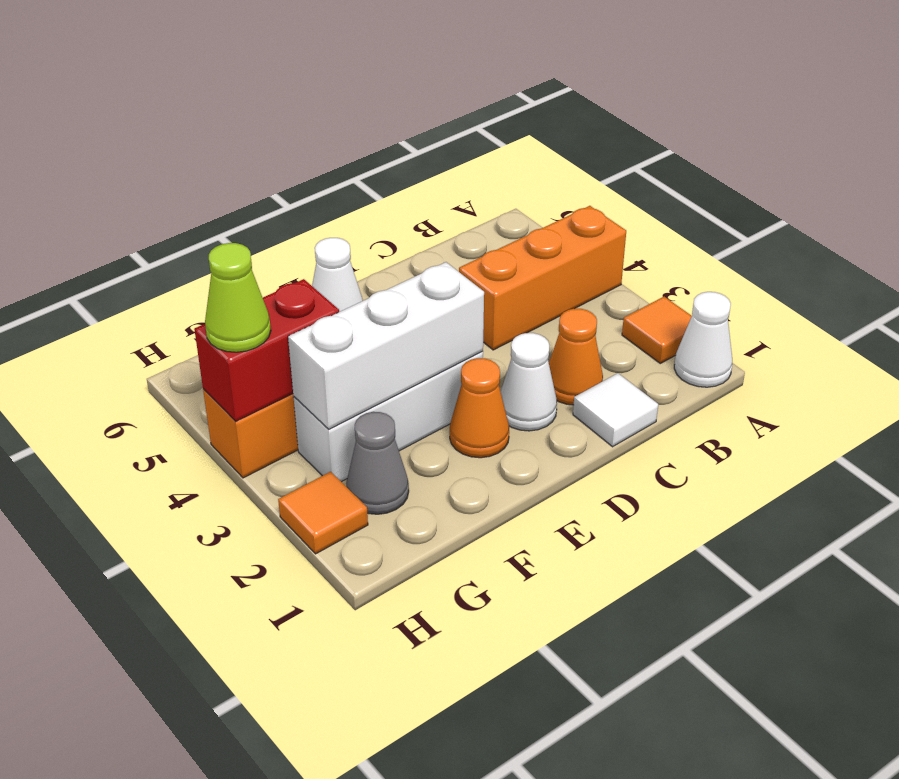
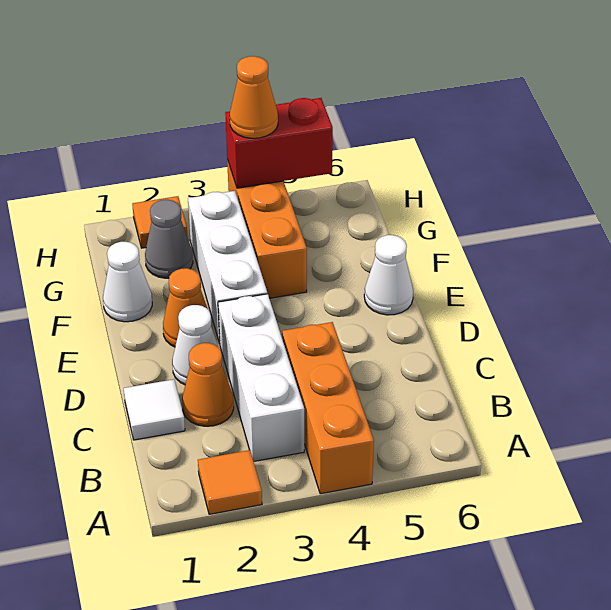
white cone A1 level 1 -> white cone F1 level 1
white brick E3:G3 level 2 -> white brick B3:D3 level 1
red brick G4:H4 level 2 -> red brick H4:H5 level 2
lime cone H4 level 3 -> orange cone H4 level 3

